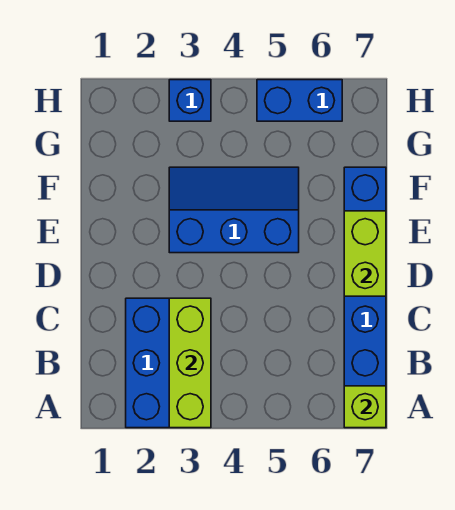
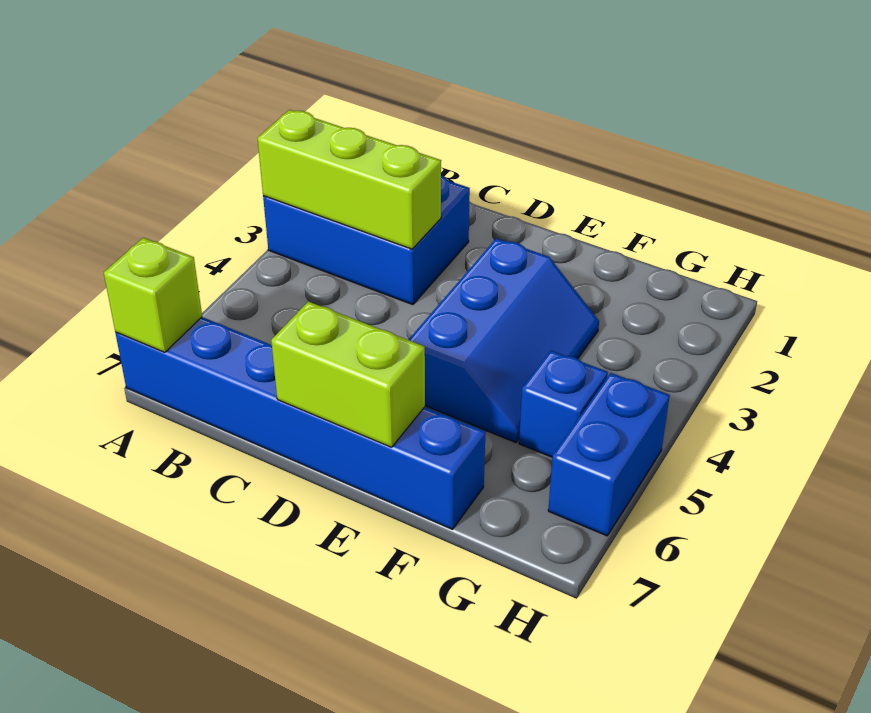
blue brick H3 level 1 -> blue brick G5 level 1

